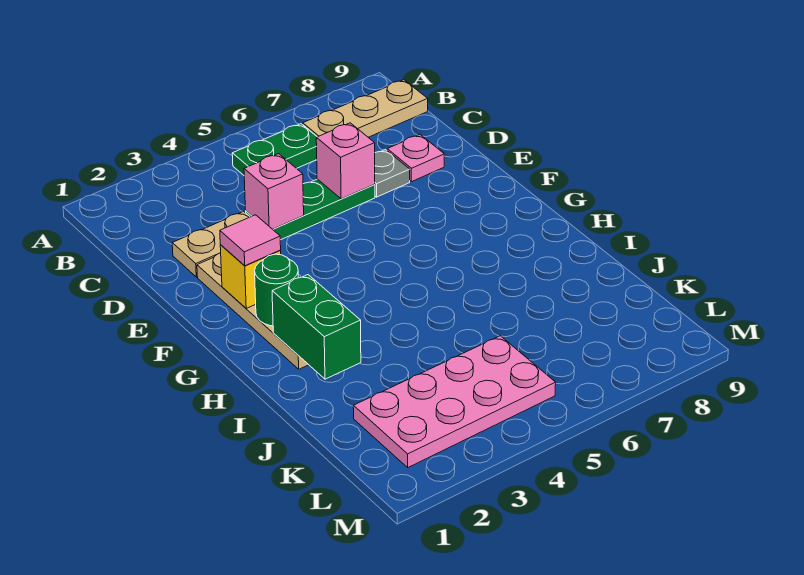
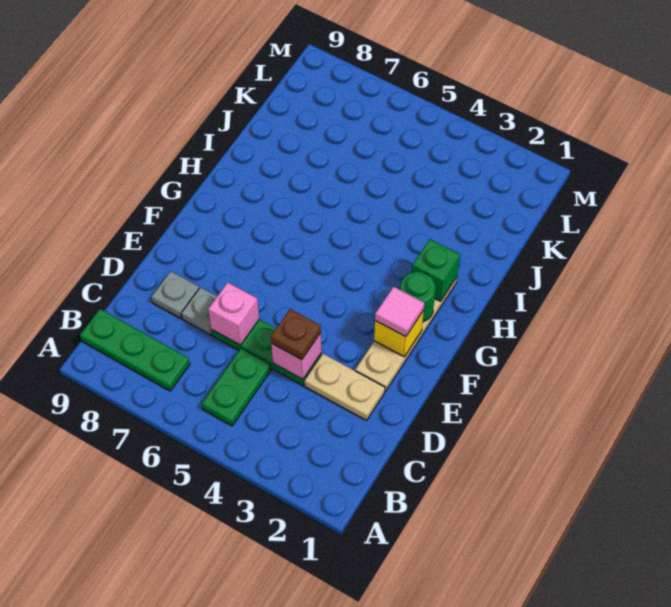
green plate B5:B6 level 1 -> green plate B5:C5 level 1
tan plate B7:B9 level 1 -> green plate B7:B9 level 1
none -> brown plate D4 level 3
pink plate D8 level 1 -> grey plate D8 level 1
green brick H2:I2 level 2 -> green brick H2 level 2
pink plate K2:L5 level 1 -> none

